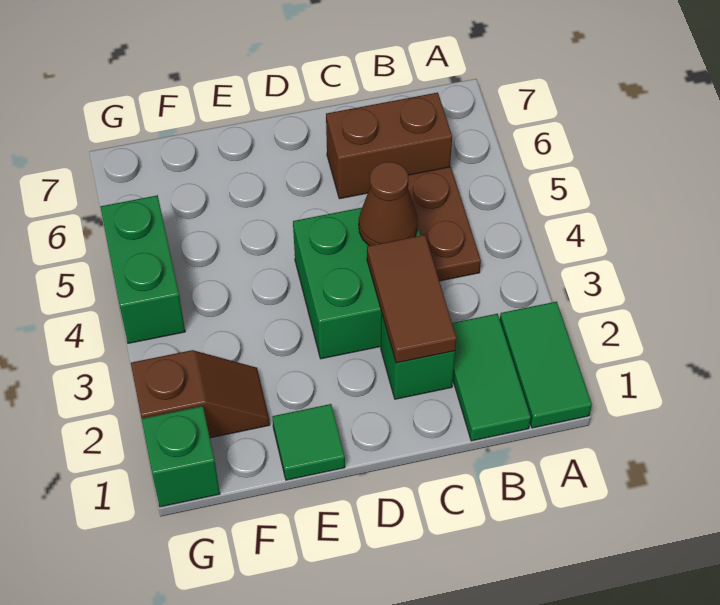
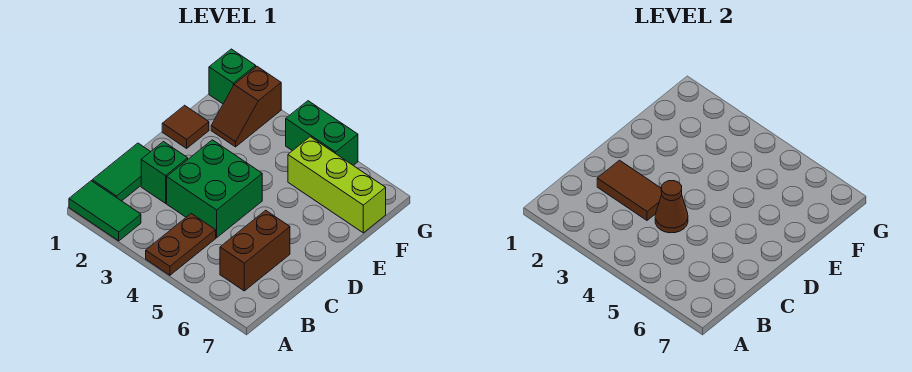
green tile B1:B2 level 1 -> green tile B1:C1 level 1
brown plate B4:B5 level 1 -> brown plate A4:B4 level 1
green tile E1 level 1 -> brown tile E1 level 1
none -> lime brick F5:F7 level 1

